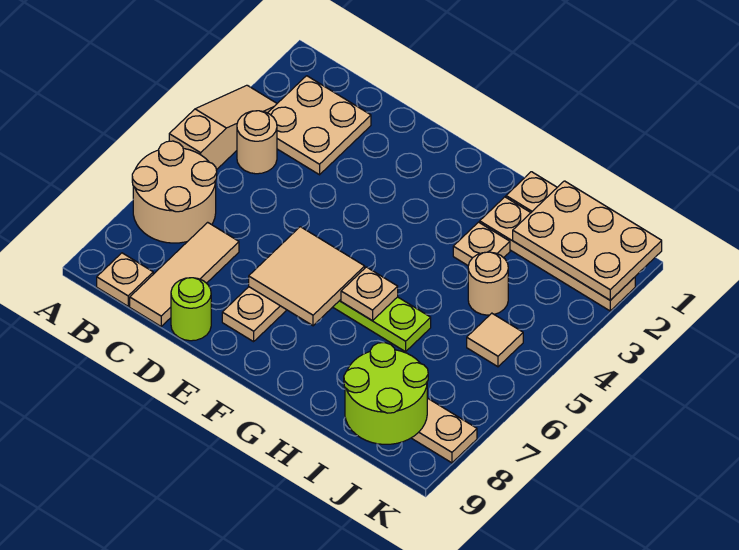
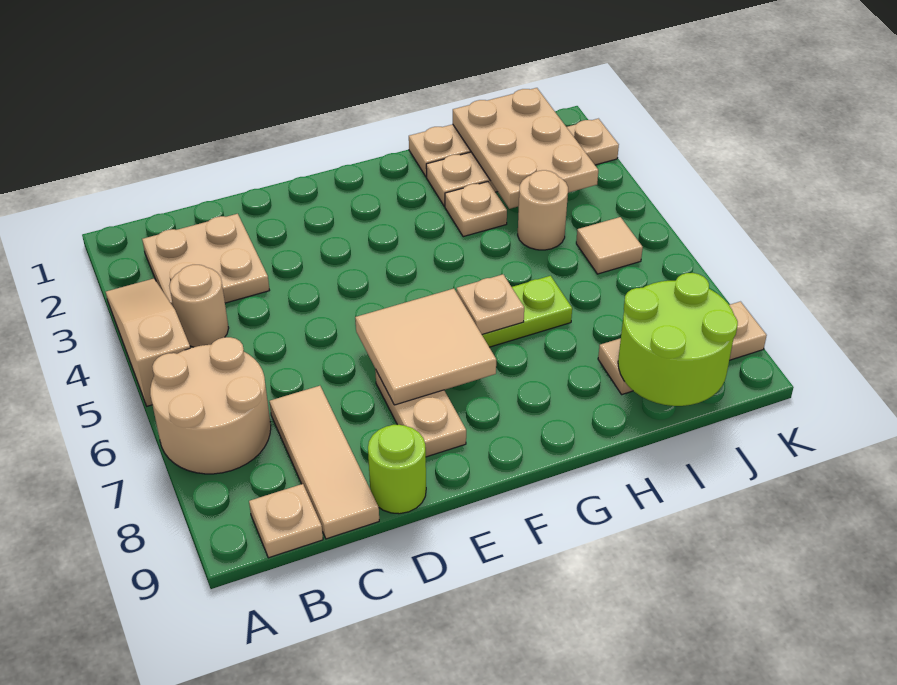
tan plate I1:K2 level 2 -> tan plate I1:J3 level 2

